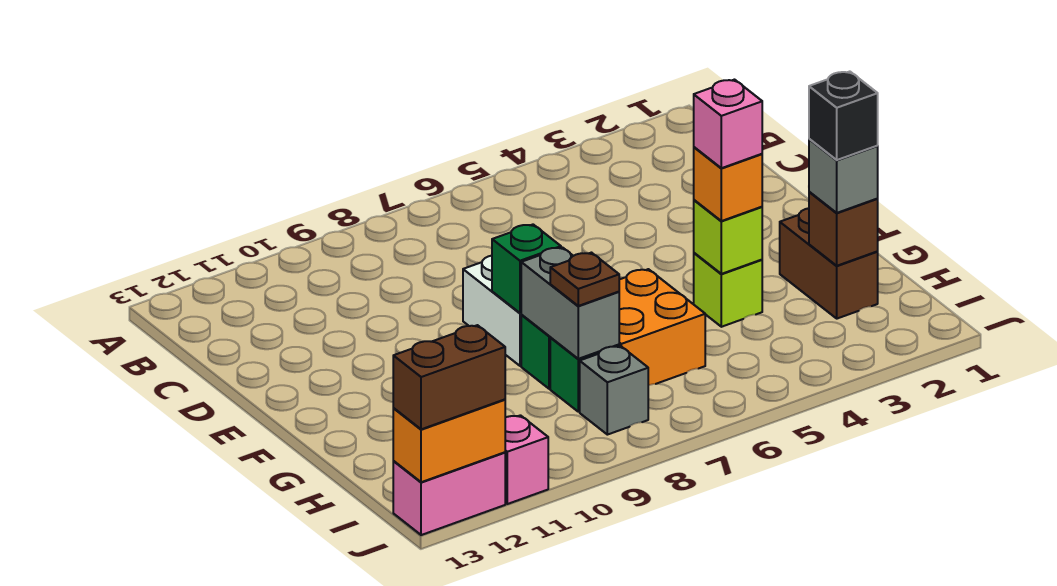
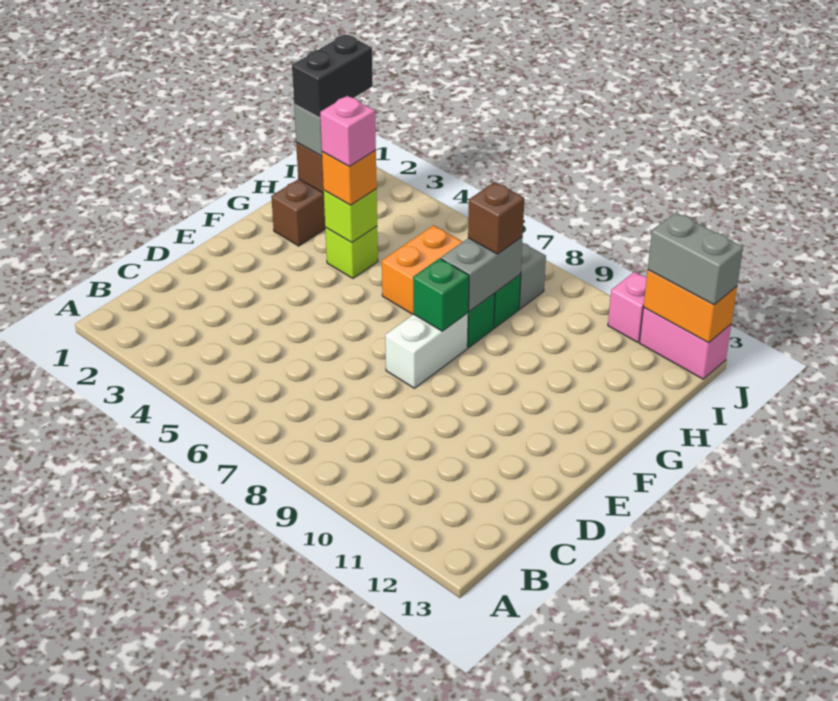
black brick H2 level 4 -> black brick H2:I2 level 4
brown plate H8 level 3 -> brown brick H8 level 3
brown brick J12:J13 level 3 -> grey brick J12:J13 level 3

